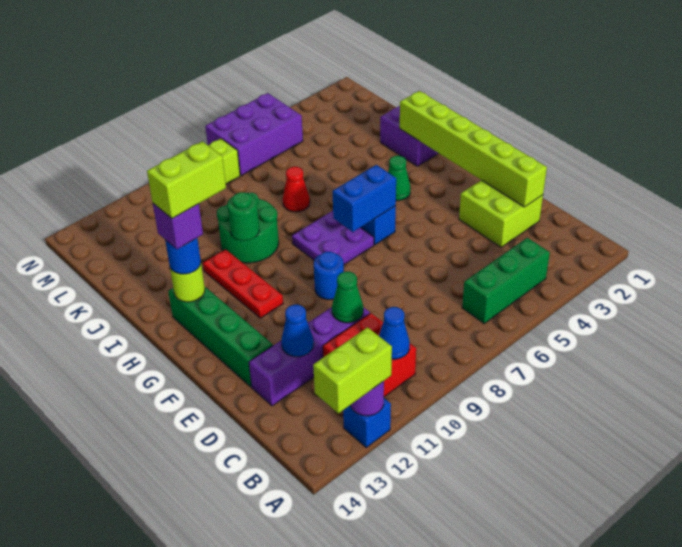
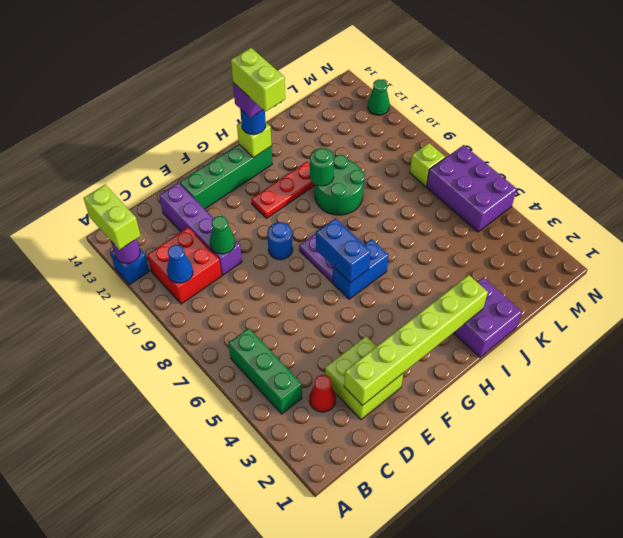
blue cone D12 level 2 -> none
green cone H4 level 1 -> green cone N12 level 1
lime round brick H13 level 2 -> lime brick H13 level 2
red cone J7 level 1 -> red cone C3 level 1

